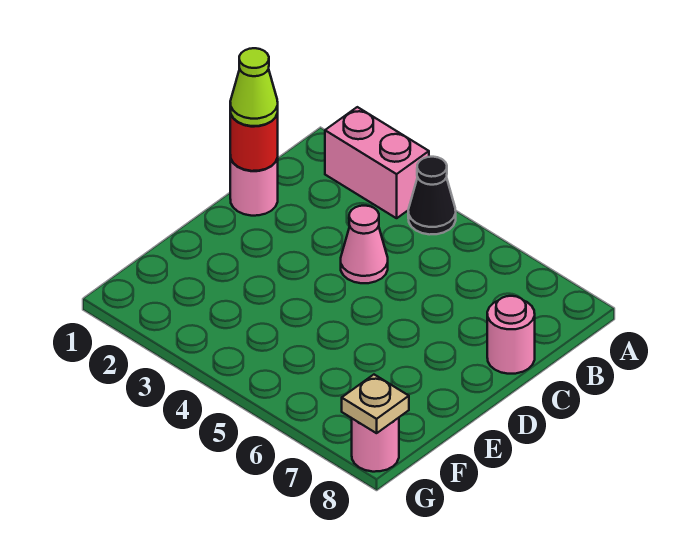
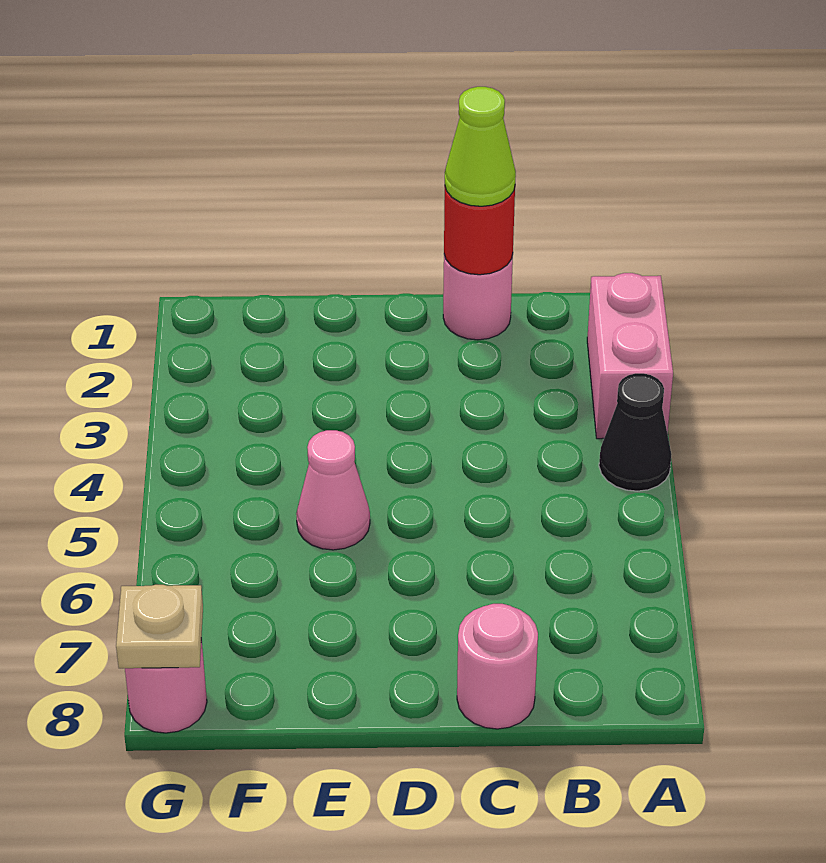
pink cone C4 level 1 -> pink cone E5 level 1

